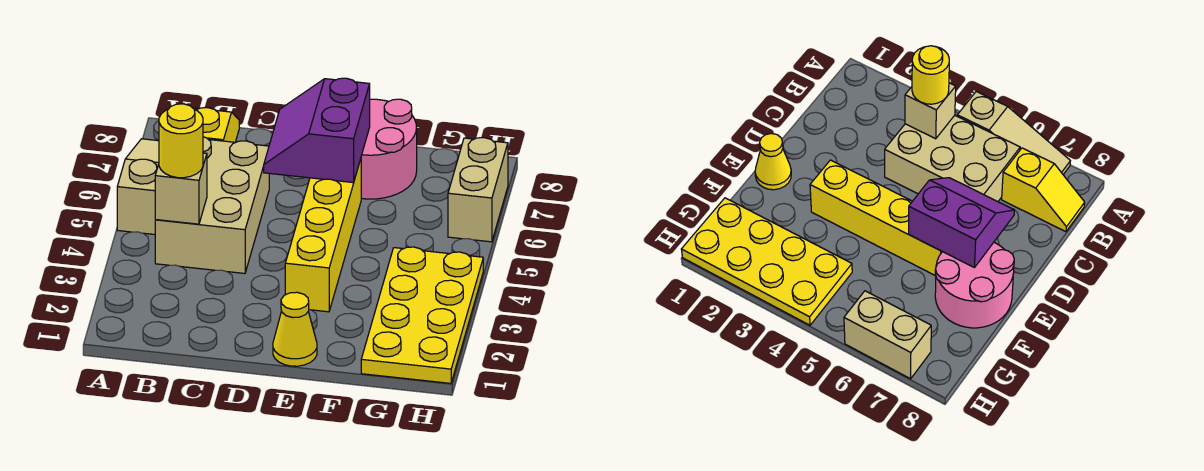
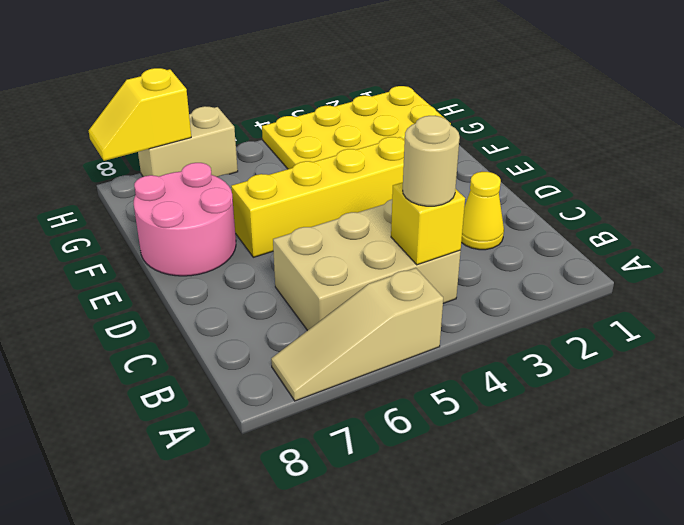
tan brick B4 level 2 -> yellow brick B4 level 2
yellow round brick B4 level 3 -> tan round brick B4 level 3
yellow slope B7:B8 level 1 top 7 -> yellow slope H7:H8 level 2 top 7
purple slope D6:E7 level 2 top E -> none
yellow cone E1 level 1 -> yellow cone C2 level 1

